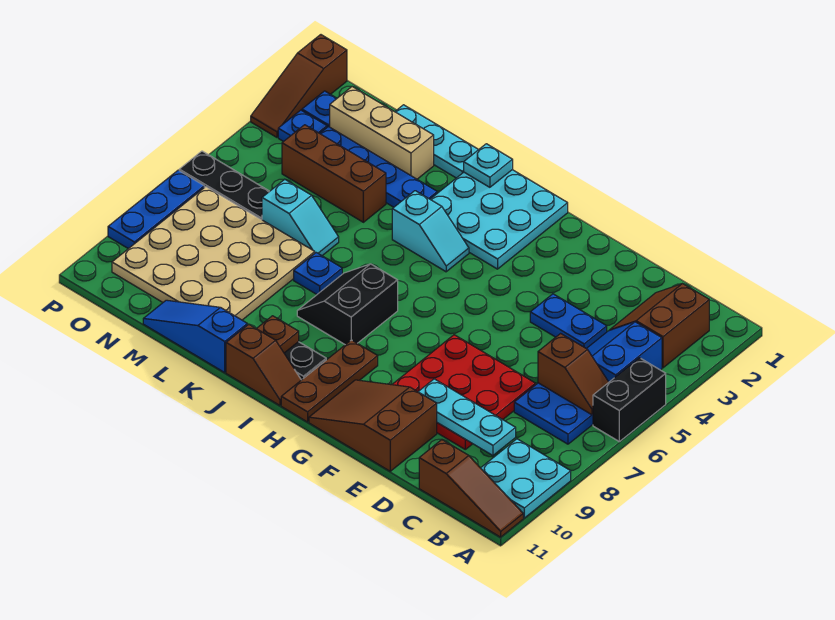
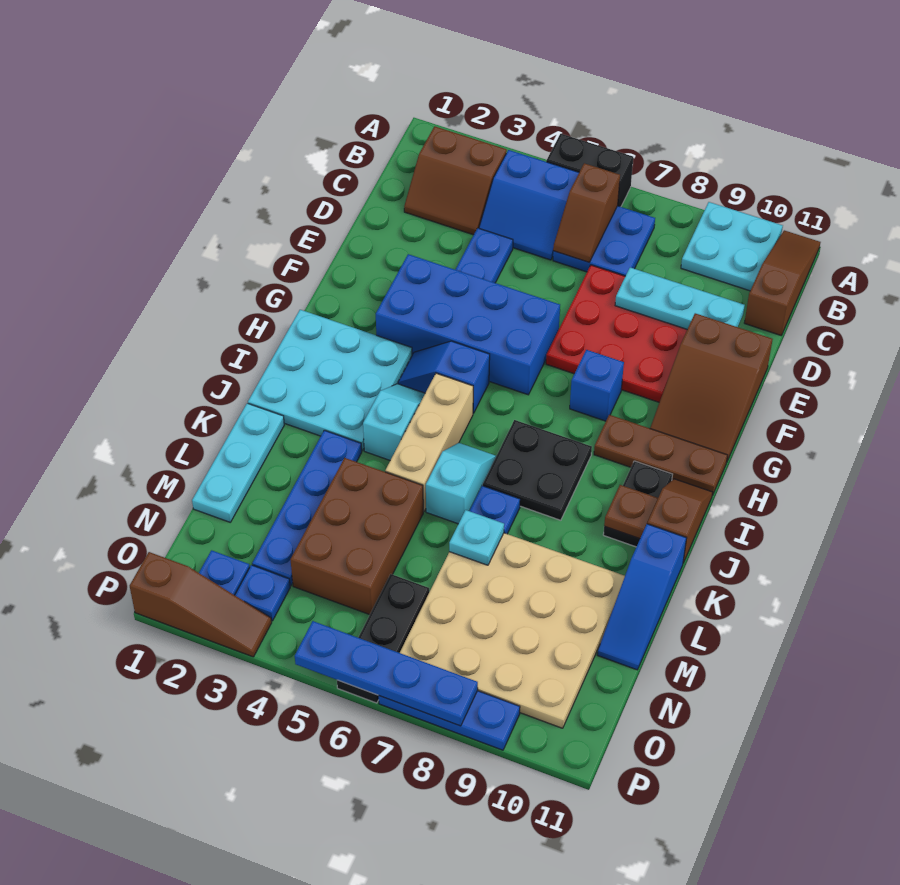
brown slope B6:C6 level 2 top C -> brown slope B6:C6 level 2 top B
cyan plate C9:E9 level 2 -> cyan plate D8:D10 level 2
none -> blue brick F3:G6 level 1
none -> blue brick G8 level 1
none -> blue slope H4:H5 level 1 top 5
black slope I7:J8 level 1 top I -> black plate I7:J8 level 1
cyan plate J1 level 2 -> cyan plate L7 level 2
tan brick L2:N2 level 1 -> tan brick I5:K5 level 1
brown brick L4:N4 level 1 -> brown brick L4:N5 level 1
cyan slope L6:M6 level 1 top M -> cyan slope J6:K6 level 1 top K
none -> blue plate P5:P8 level 2

